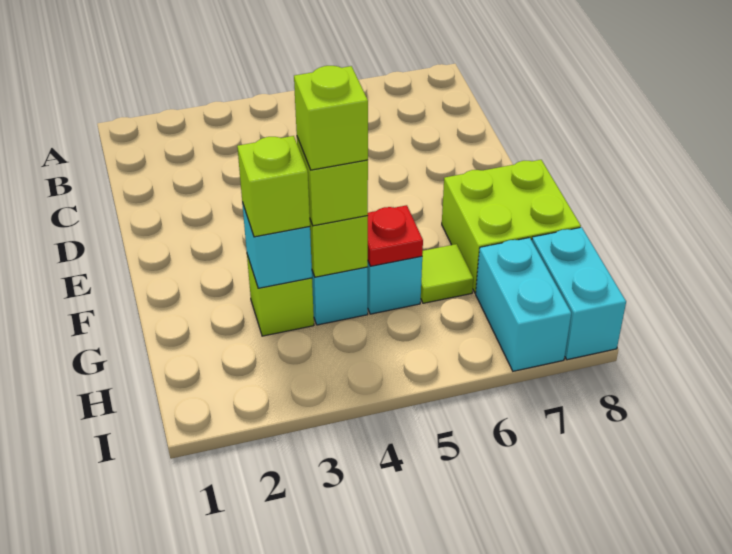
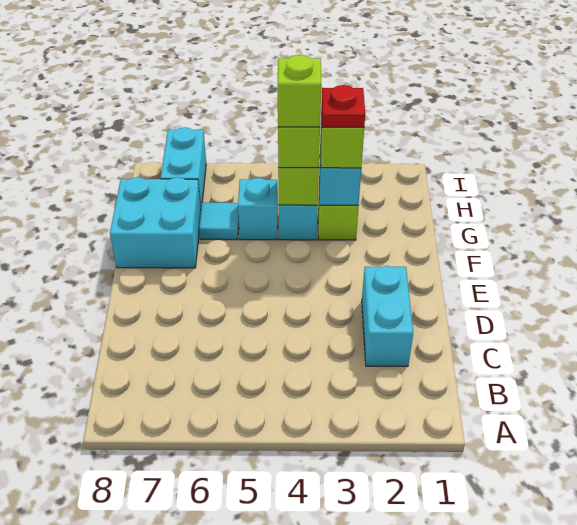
lime brick F7:G8 level 1 -> cyan brick F7:G8 level 1
red plate G5 level 2 -> red plate G3 level 4
lime tile G6 level 1 -> cyan tile G6 level 1
cyan brick H8:I8 level 1 -> cyan brick C2:D2 level 1

